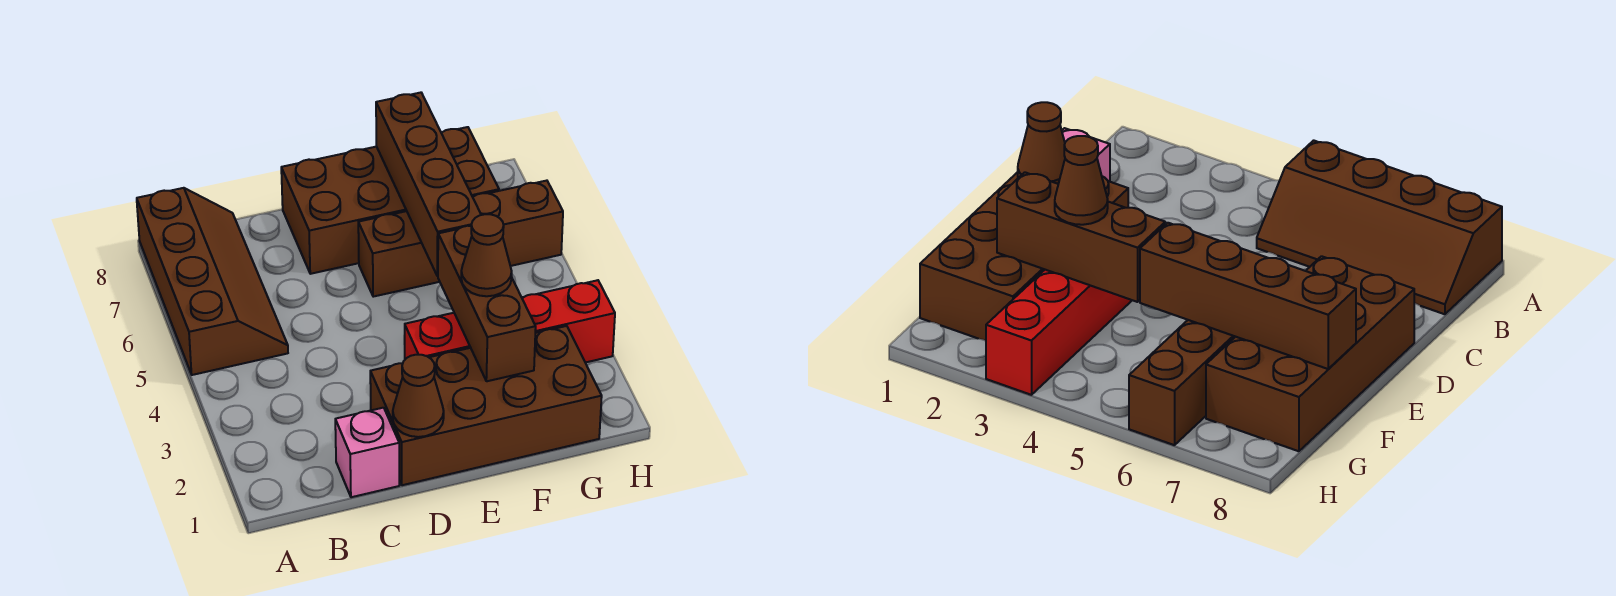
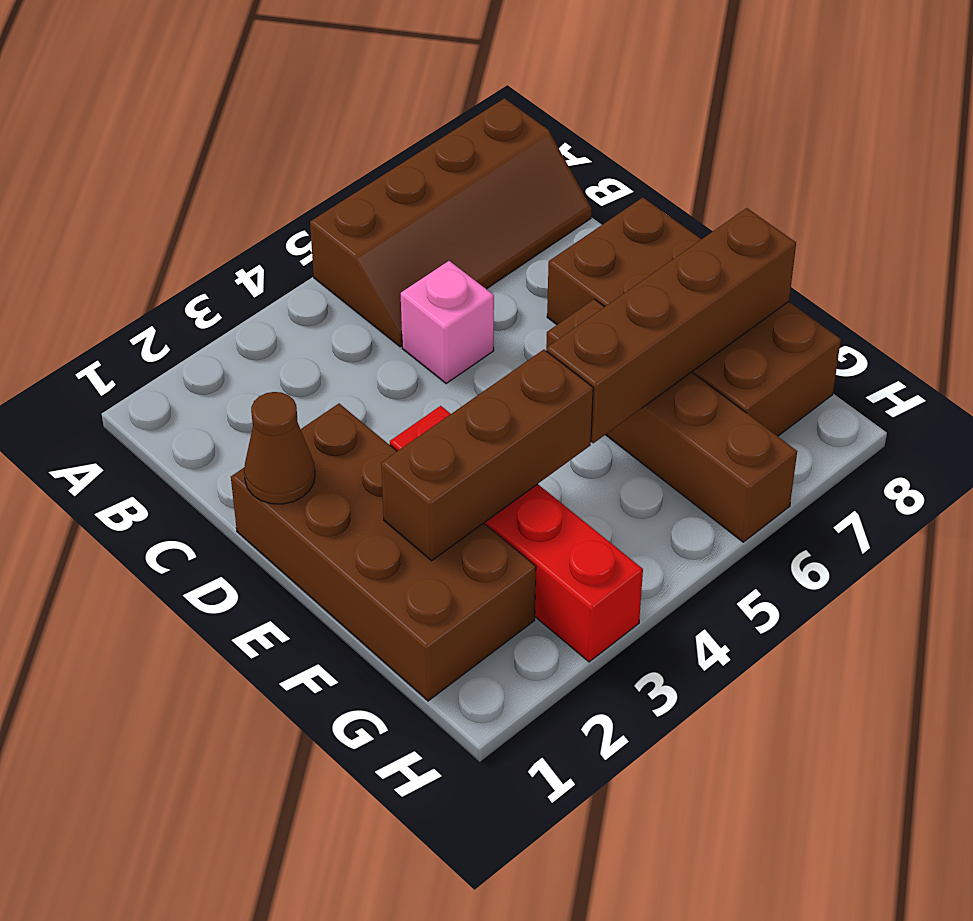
pink brick C1 level 1 -> pink brick C5 level 1
brown cone F3 level 3 -> none

